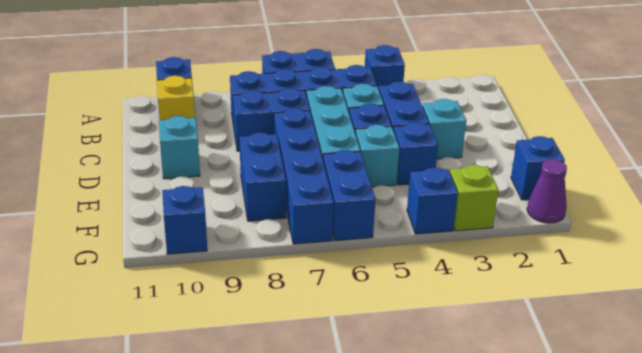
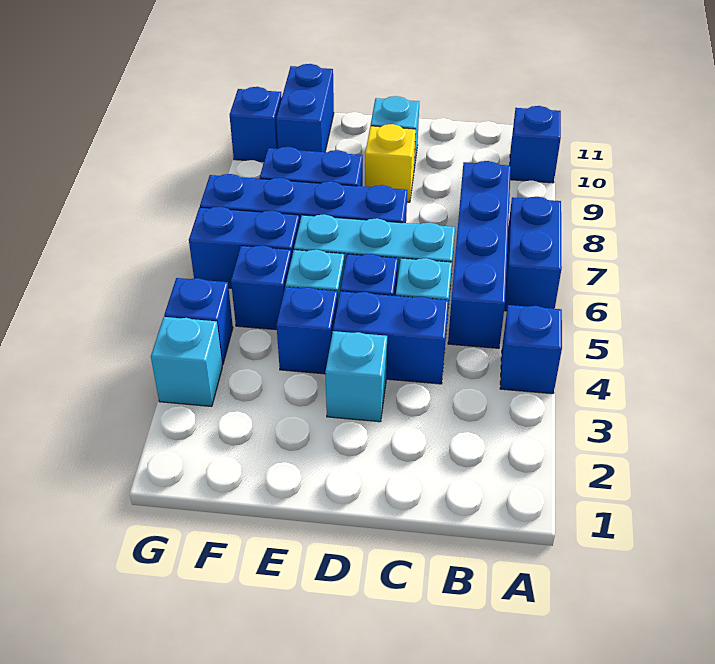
yellow brick B10 level 1 -> yellow brick D9 level 1
blue brick C7:C8 level 1 -> blue brick F10:F11 level 1
blue brick F1 level 1 -> blue brick F5 level 1
purple cone G1 level 1 -> none
lime brick G3 level 1 -> cyan brick G3 level 1

